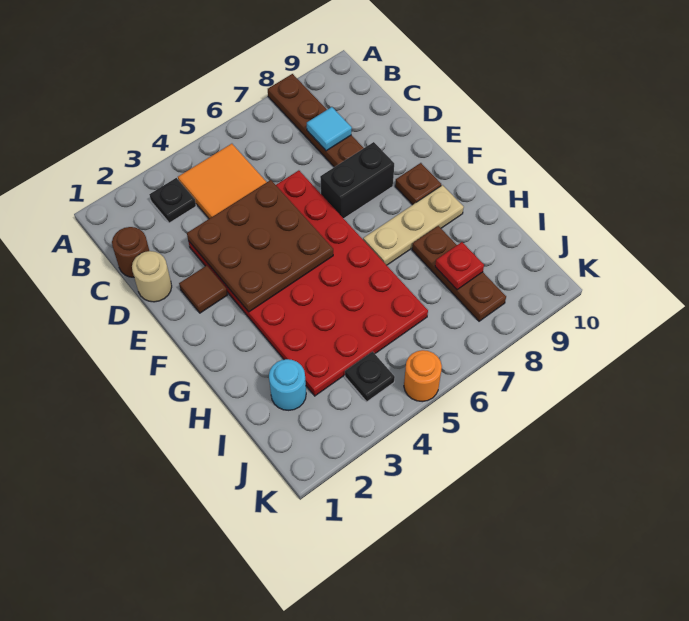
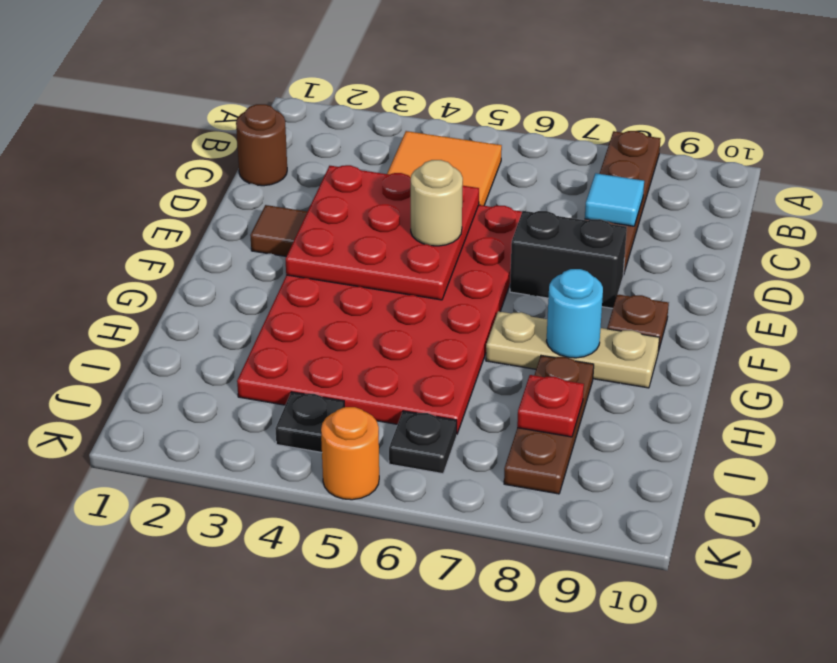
black plate B3 level 1 -> black plate J6 level 1
tan round brick D1 level 1 -> tan round brick E5 level 3
brown plate D3:F5 level 2 -> red plate D3:F5 level 2
cyan round brick I2 level 1 -> cyan round brick G8 level 2

